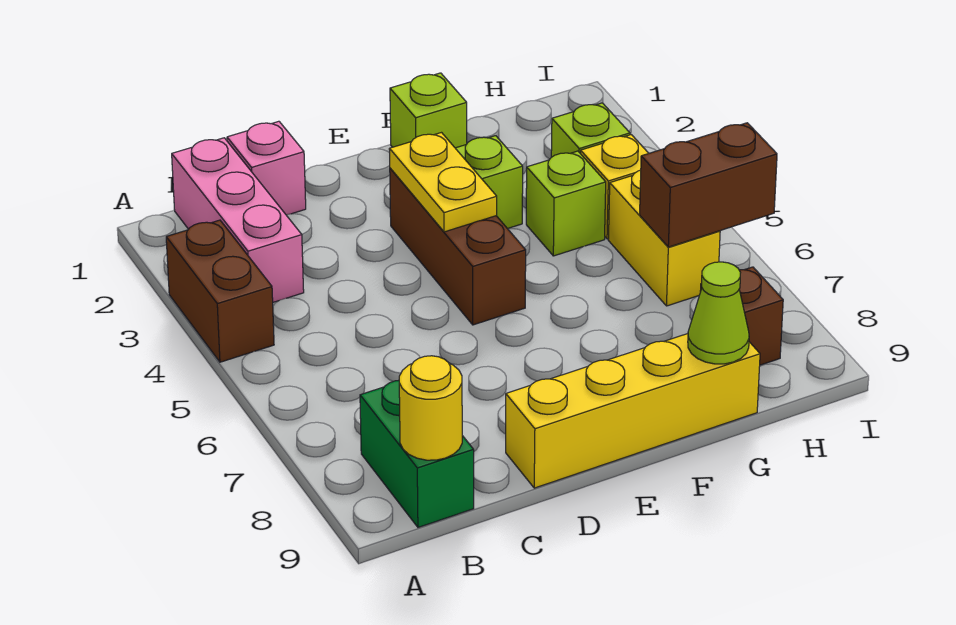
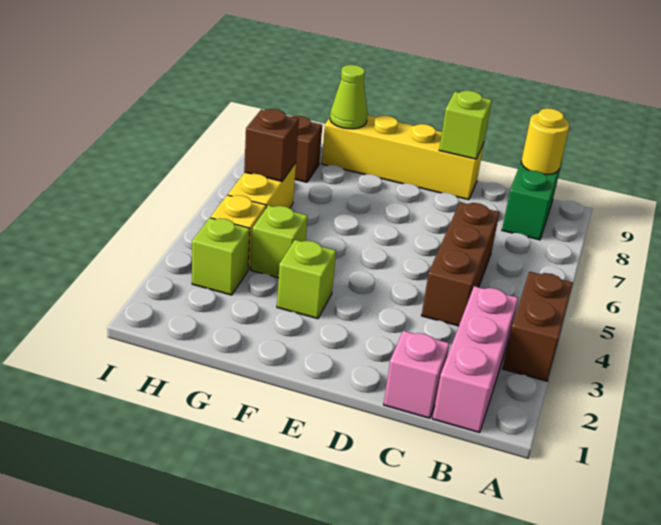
brown brick E3:E5 level 1 -> brown brick C4:C6 level 1
yellow plate E3:E4 level 2 -> none
lime brick F1 level 1 -> lime brick D9 level 2
brown brick H6:I6 level 2 -> brown brick H6 level 2

